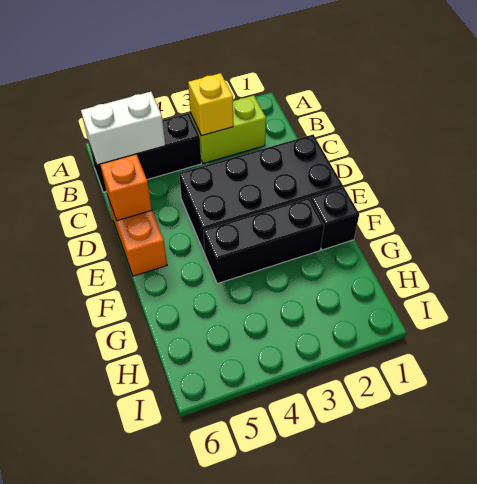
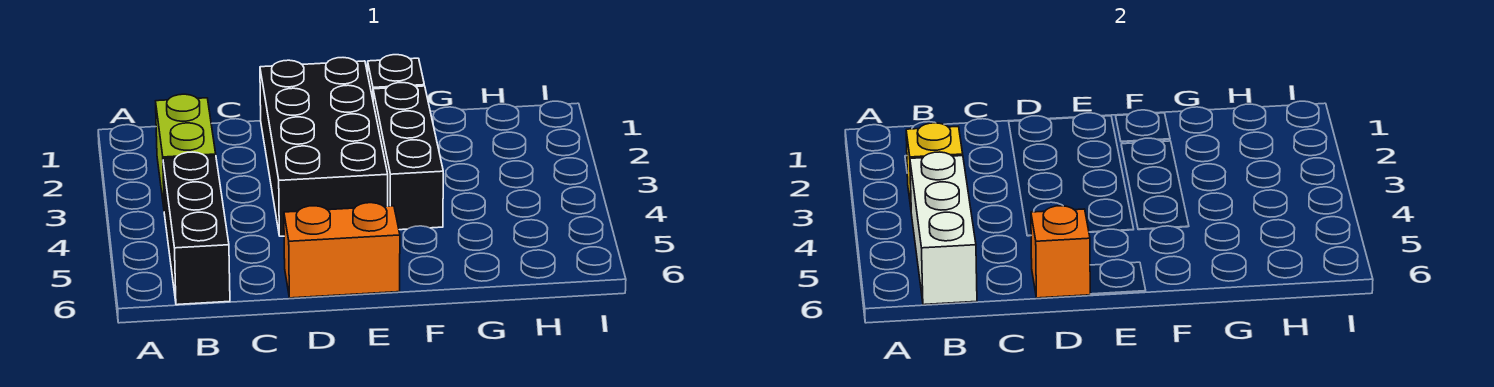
white brick B5:B6 level 2 -> white brick B4:B6 level 2

